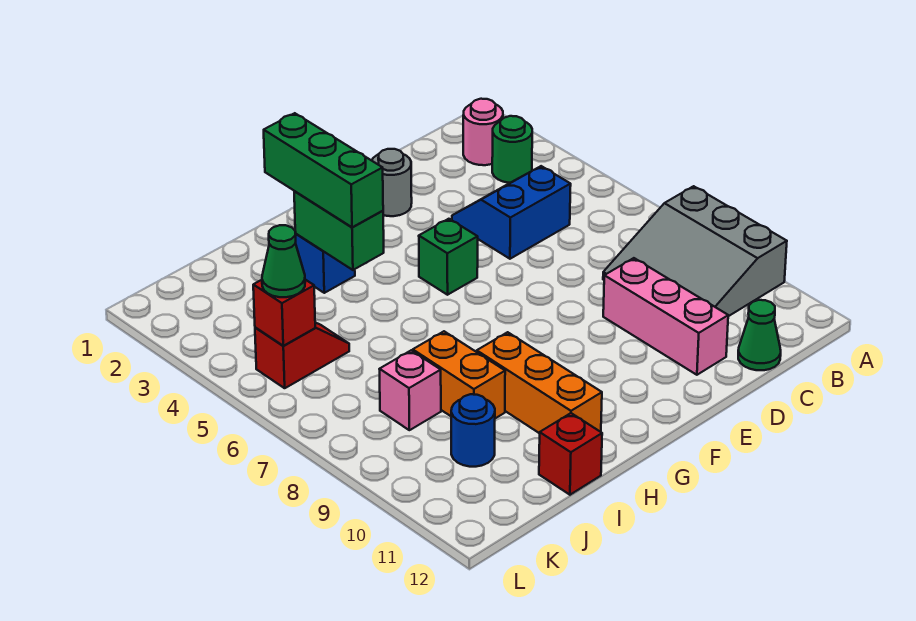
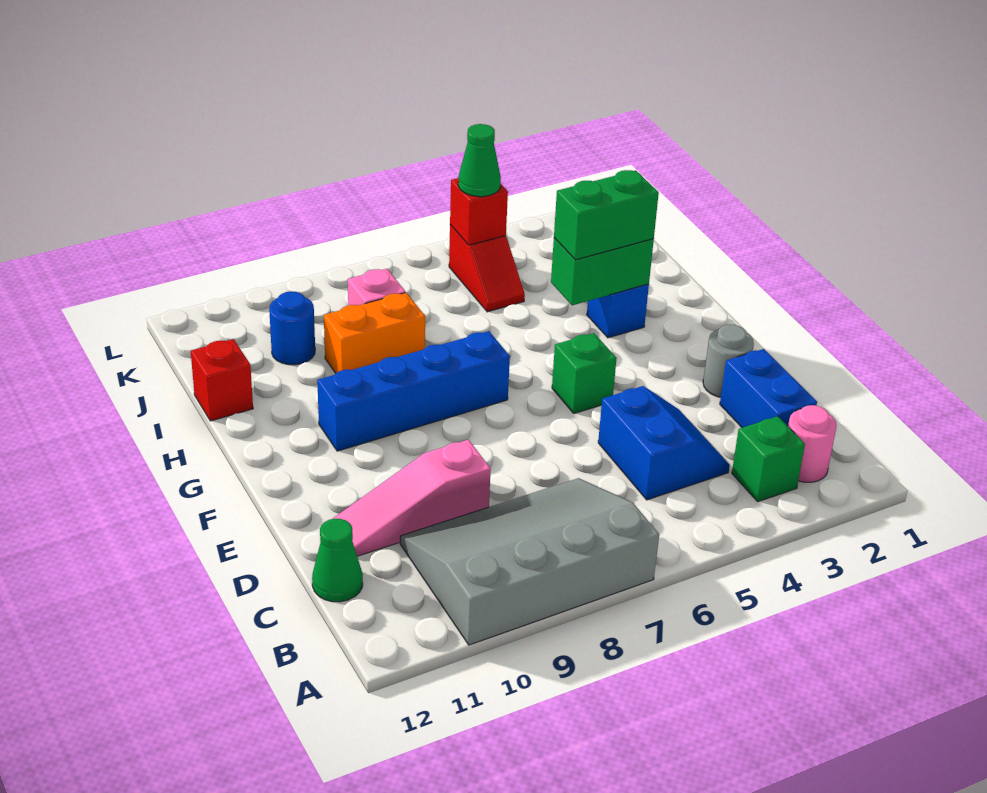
grey slope A8:C10 level 1 top A -> grey slope A7:C10 level 1 top A
green round brick B3 level 1 -> green brick B3 level 1
none -> blue brick C2:D2 level 1
pink brick D9:D11 level 1 -> pink slope D9:D11 level 1 top 9
none -> blue brick G7:G10 level 1
green brick H2:H4 level 3 -> green brick H3:H4 level 3
orange brick H9:H11 level 1 -> none

